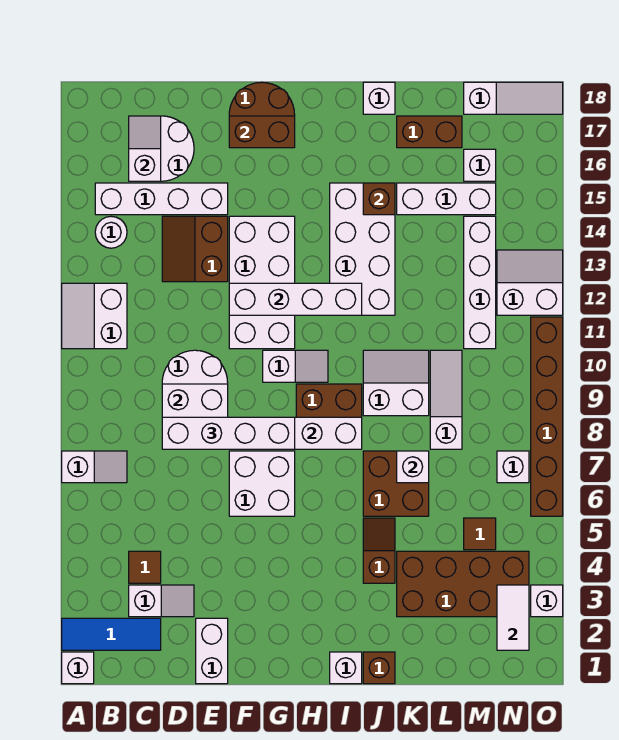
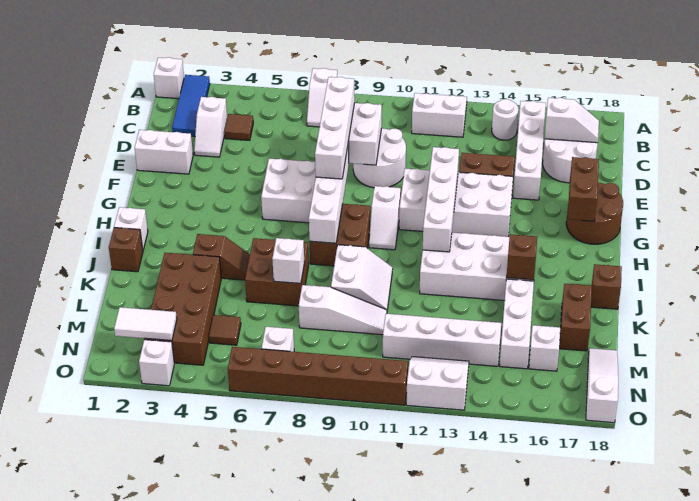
white brick J18 level 1 -> brown brick J18 level 1
white slope M18:O18 level 1 top M -> white slope M18:O18 level 1 top O
white slope N12:O13 level 1 top 12 -> white slope N12:O13 level 1 top O

